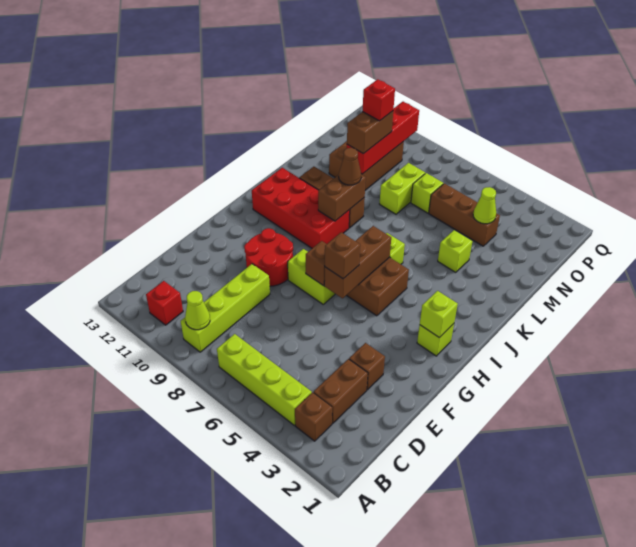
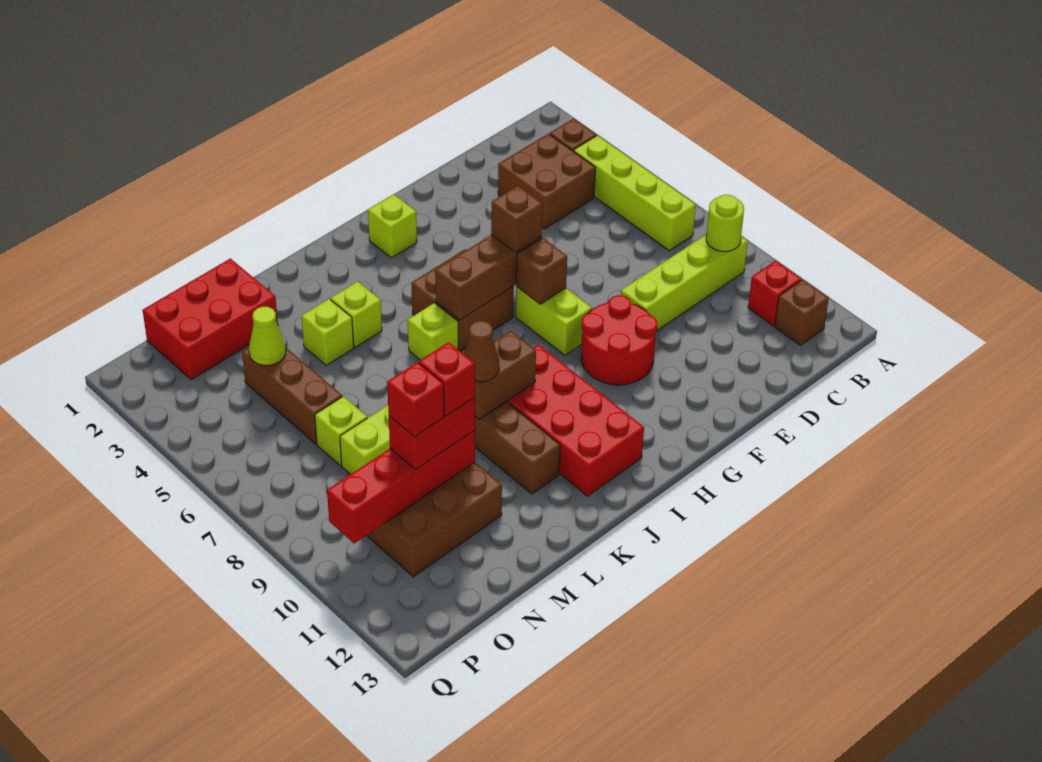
lime cone B9 level 2 -> lime round brick B9 level 2
brown brick C3:D3 level 1 -> brown brick C3:D4 level 1
brown brick E3 level 1 -> brown brick B12 level 1
lime brick H2 level 2 -> lime brick K4 level 1
none -> red brick M1:O2 level 1
brown brick M10:N10 level 3 -> red brick M10:N10 level 3
none -> red brick M10 level 4

